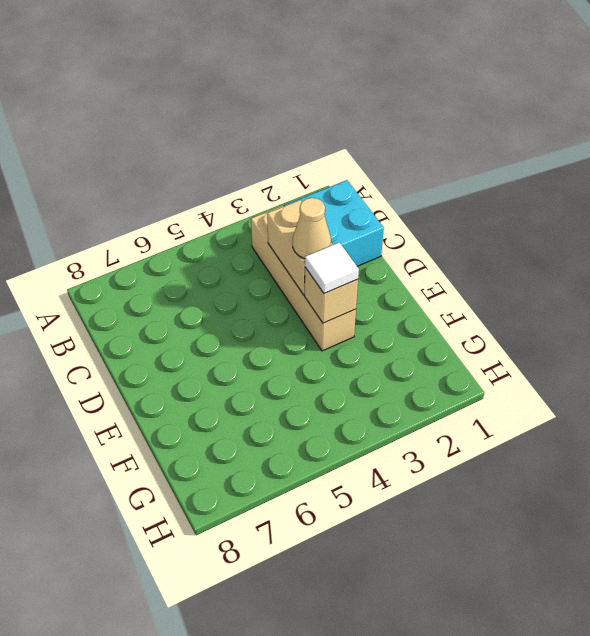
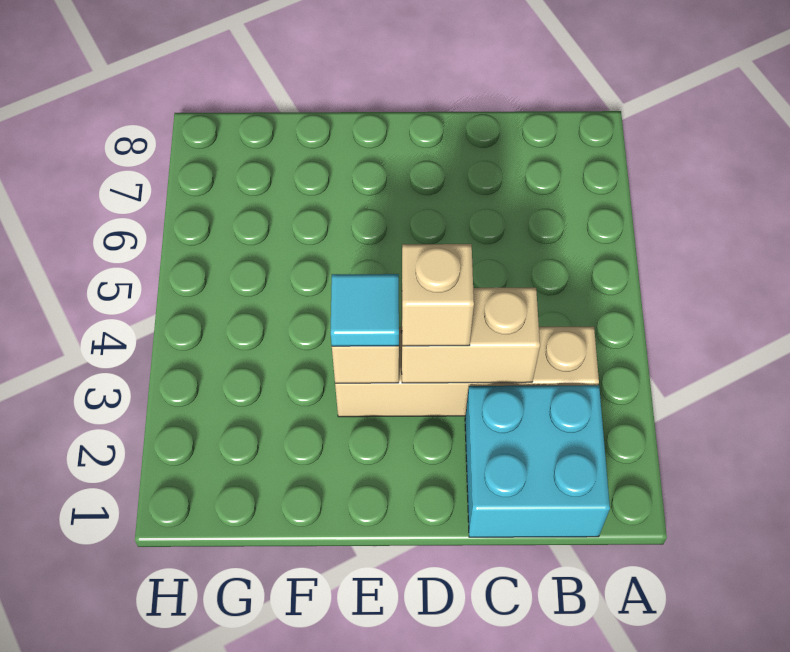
tan cone D3 level 3 -> tan brick D3 level 3
white tile E3 level 3 -> cyan tile E3 level 3

